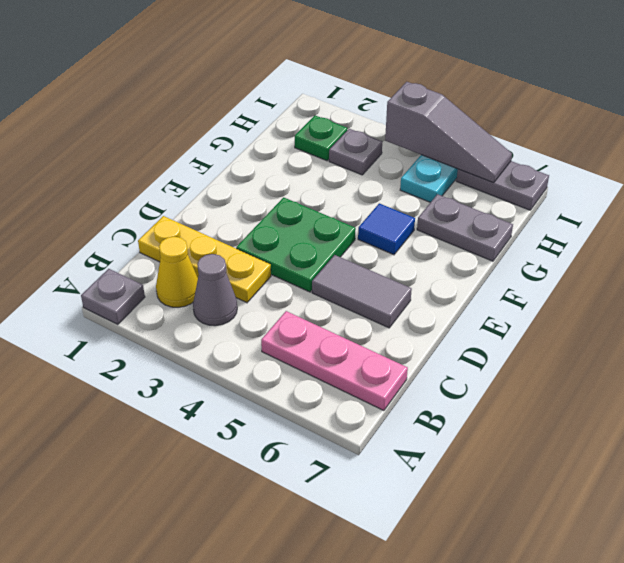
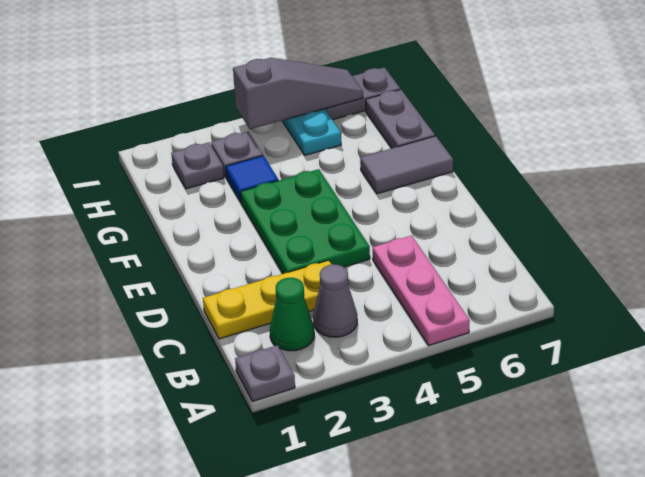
yellow cone B2 level 1 -> green cone B2 level 1
pink plate B5:B7 level 1 -> pink plate A5:C5 level 1
green plate D3:E4 level 1 -> green plate D3:F4 level 1
grey tile D5:D6 level 1 -> grey tile F6:F7 level 1
blue tile F5 level 1 -> blue tile G3 level 1
grey plate G6:G7 level 1 -> grey plate G7:H7 level 1
green plate H2 level 1 -> grey plate H2 level 1

